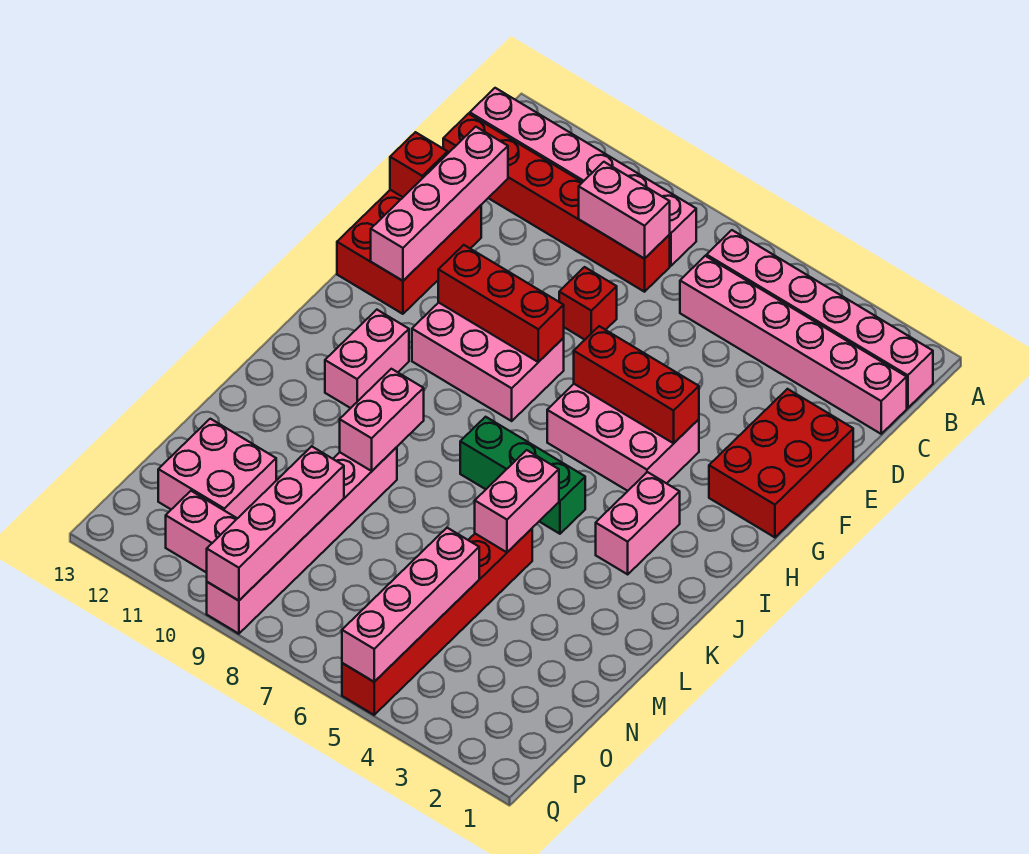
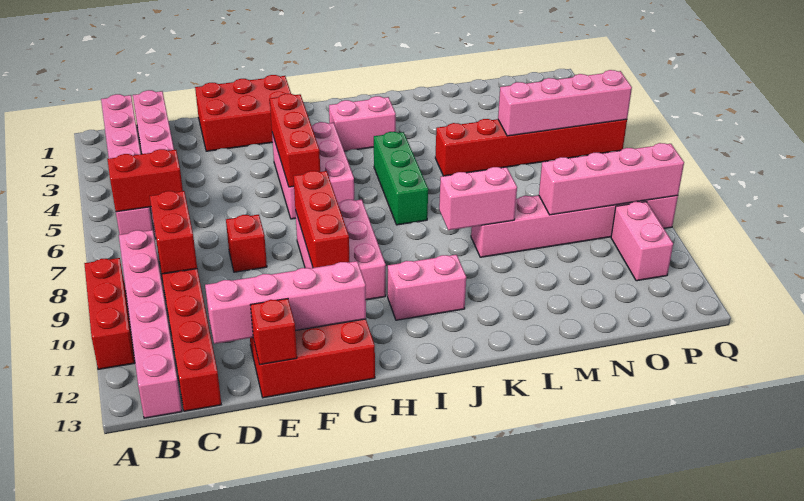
none -> red brick A9:A11 level 1
none -> red brick B6:C6 level 2
pink brick C8:C9 level 2 -> red brick C8:C9 level 2
pink brick K5:L5 level 2 -> none
pink brick N11:O12 level 1 -> none

